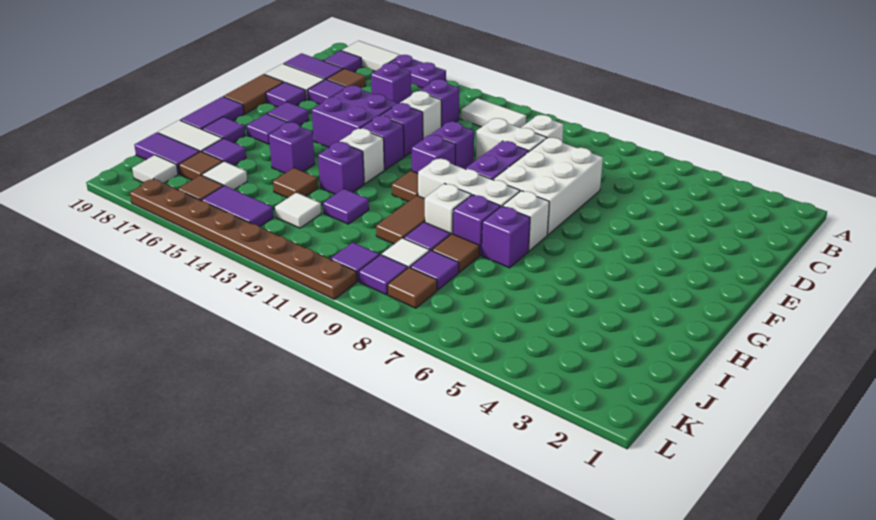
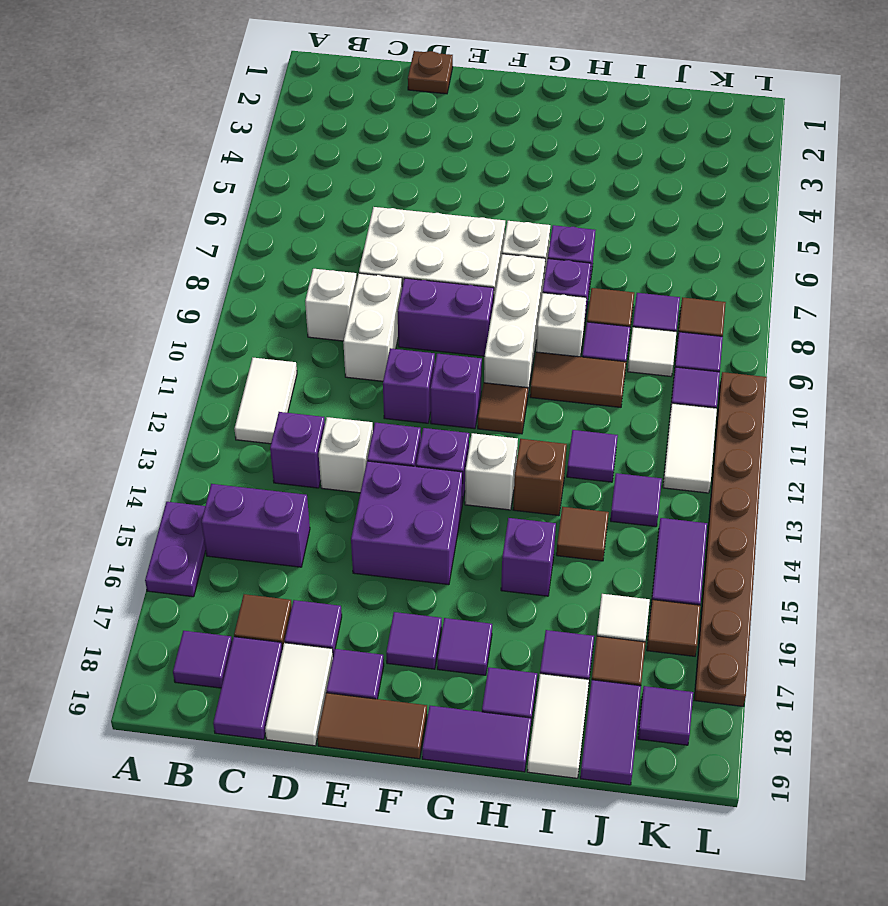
white tile A17:A18 level 1 -> white tile K11:K12 level 1
purple brick C15 level 1 -> purple brick B15:C15 level 1
none -> brown plate D1 level 1
purple brick H13 level 1 -> brown brick H13 level 1
white tile J13 level 1 -> purple tile J13 level 1
white tile K18 level 1 -> purple tile K18 level 1

